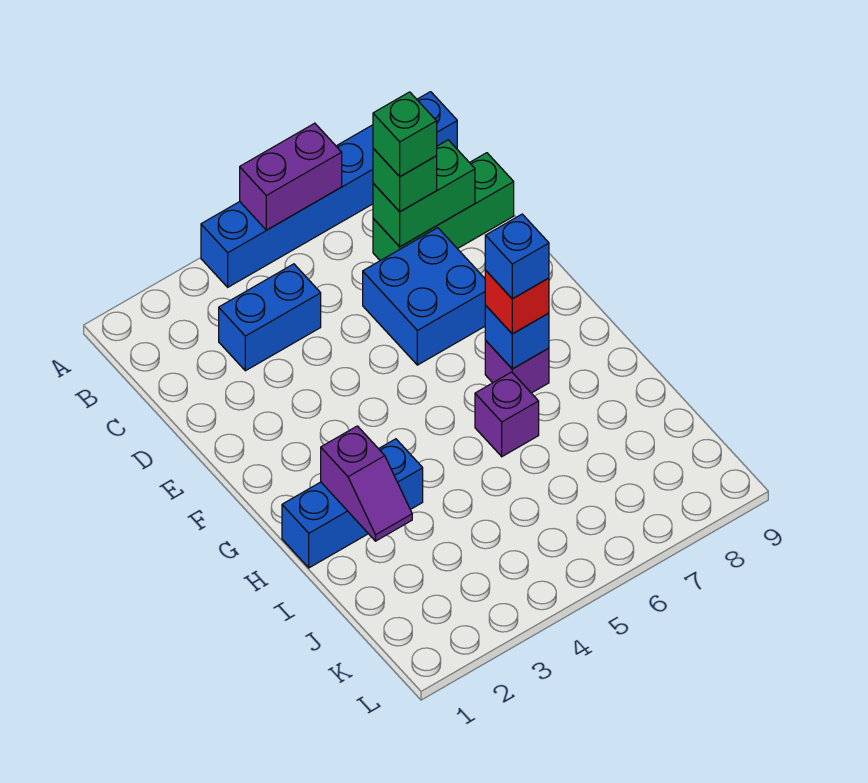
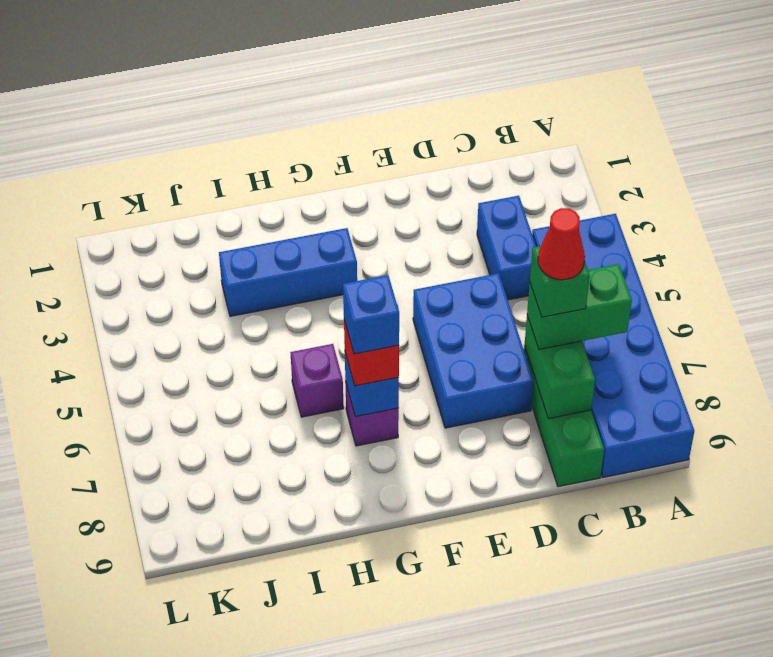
blue brick A4:A9 level 1 -> blue brick A4:B9 level 1
purple brick A5:A6 level 2 -> none
green brick C7 level 3 -> green brick B7:C7 level 3
none -> red cone C7 level 5
blue brick D6:E7 level 1 -> blue brick D5:E7 level 1
blue brick H1:H3 level 1 -> blue brick G3:I3 level 1
purple slope H2:I2 level 2 top H -> none

